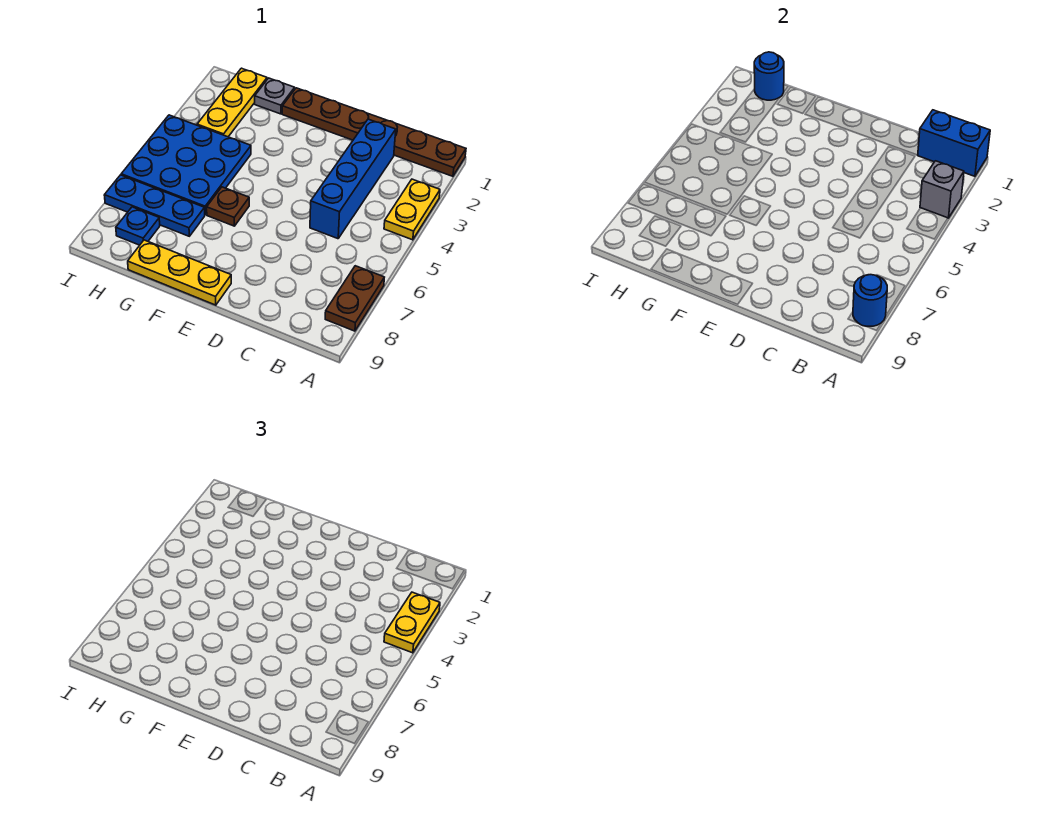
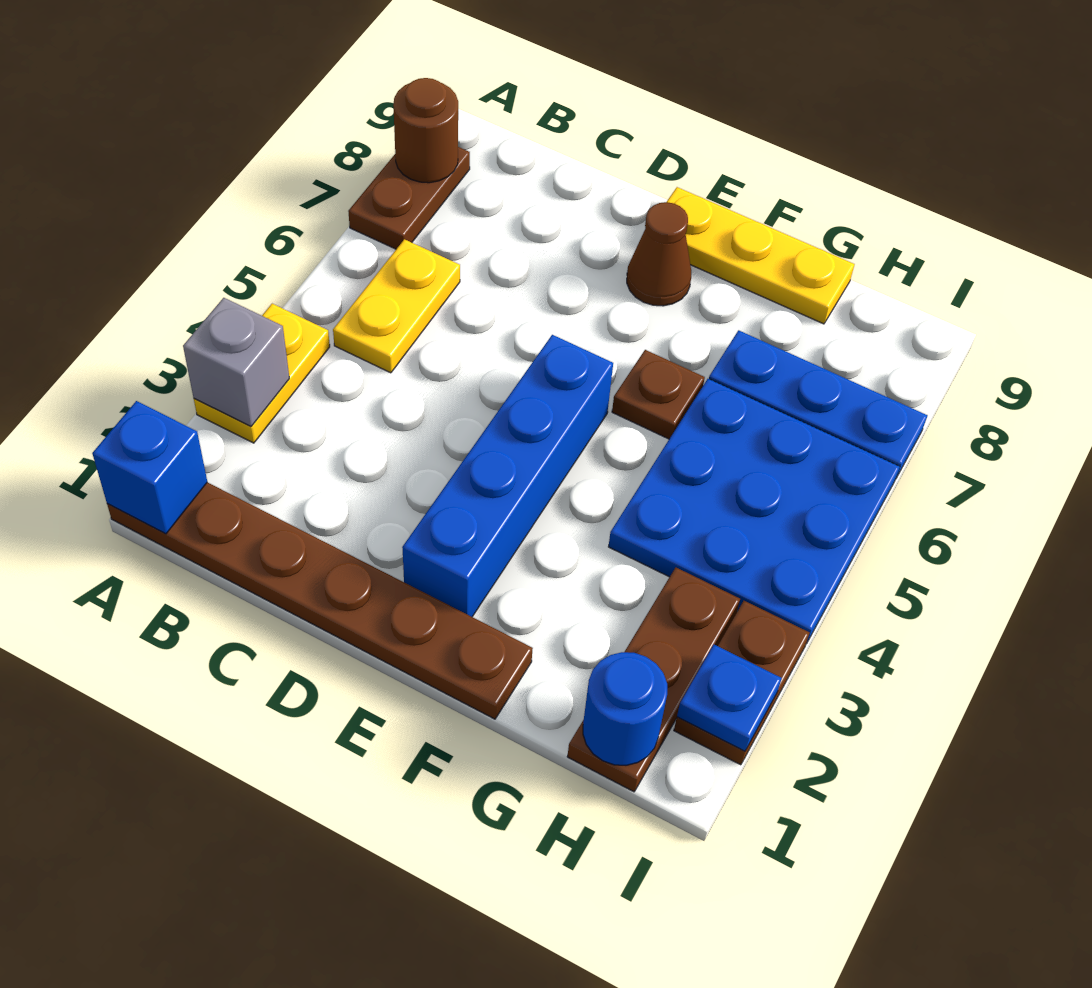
blue brick A1:B1 level 2 -> blue brick A1 level 2
yellow plate A3:A4 level 3 -> yellow plate B5:B6 level 1
blue round brick A8 level 2 -> brown round brick A8 level 2
blue brick C2:C5 level 1 -> blue brick E2:E5 level 1
none -> brown cone E8 level 1
grey plate G1 level 1 -> none
yellow plate H1:H3 level 1 -> brown plate H1:H3 level 1
blue plate H8 level 1 -> blue plate I2 level 2
none -> brown plate I2:I3 level 1

